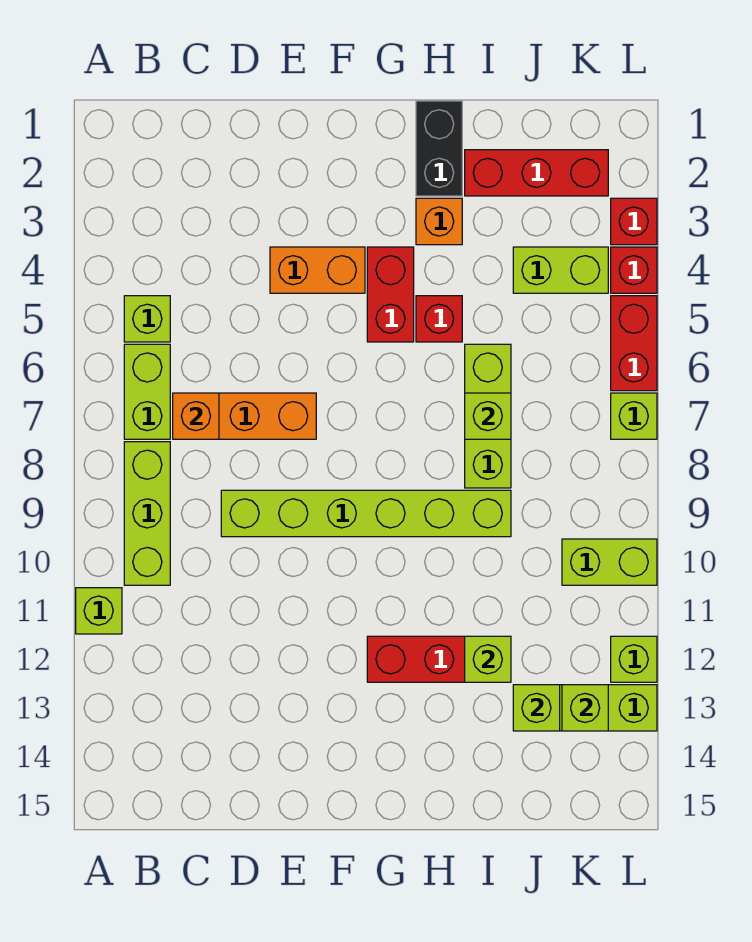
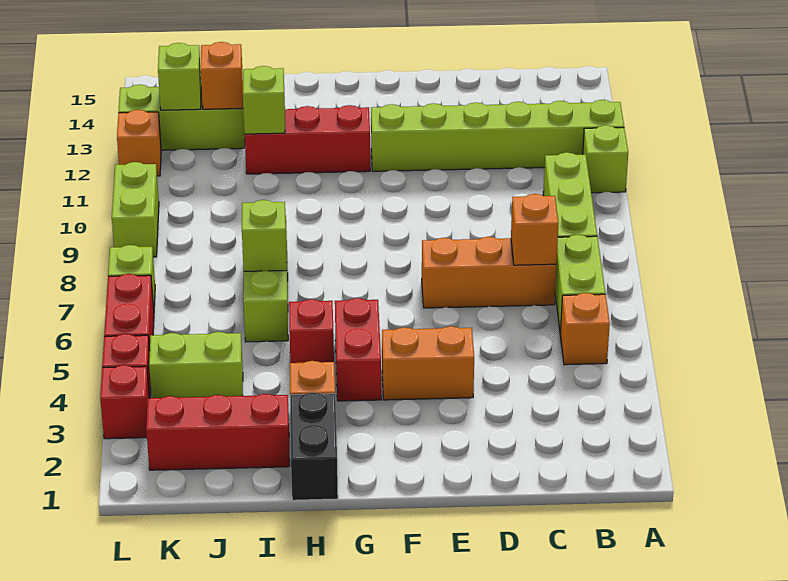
lime brick B5 level 1 -> orange brick B5 level 1
lime brick D9:I9 level 1 -> lime brick A12:F12 level 1
lime brick J13 level 2 -> orange brick J13 level 2
lime brick K10:L10 level 1 -> lime brick L9:L10 level 1
lime brick L12 level 1 -> orange brick L12 level 1

